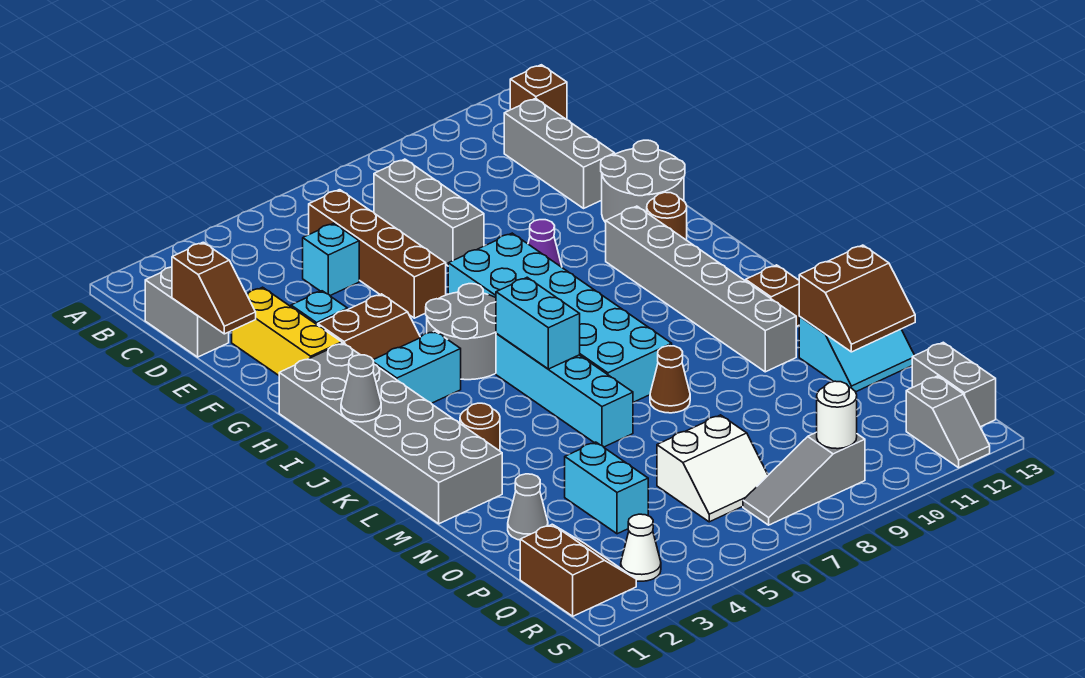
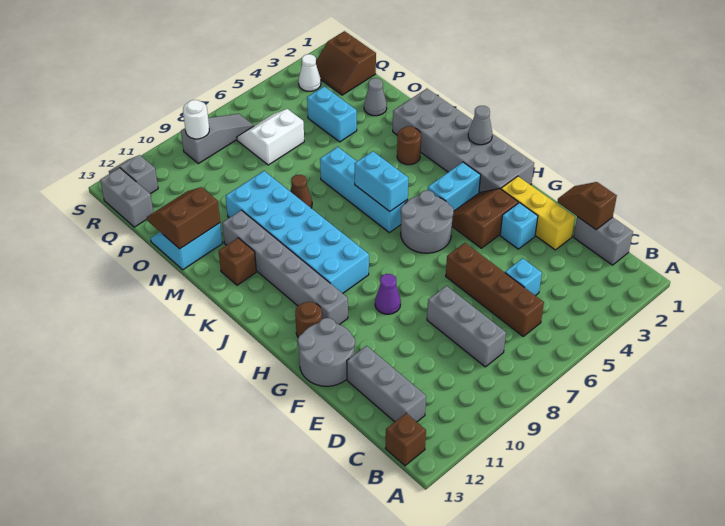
cyan brick G7:L8 level 1 -> cyan brick I9:N10 level 1

